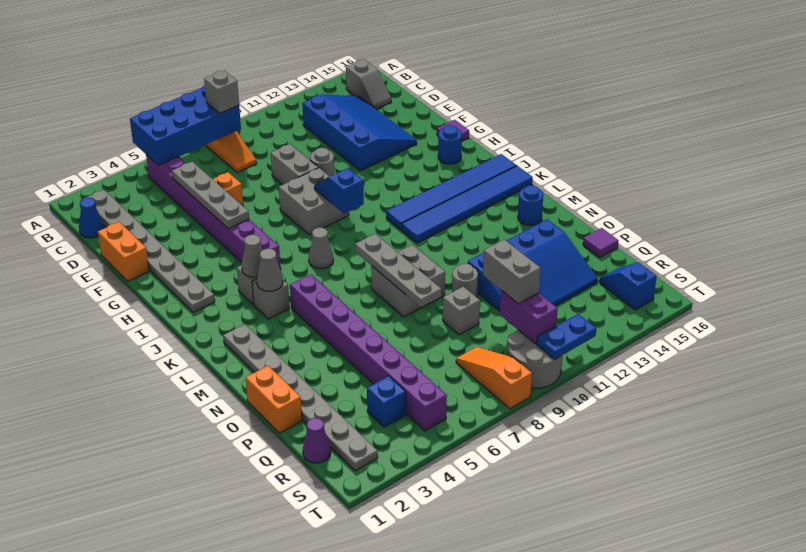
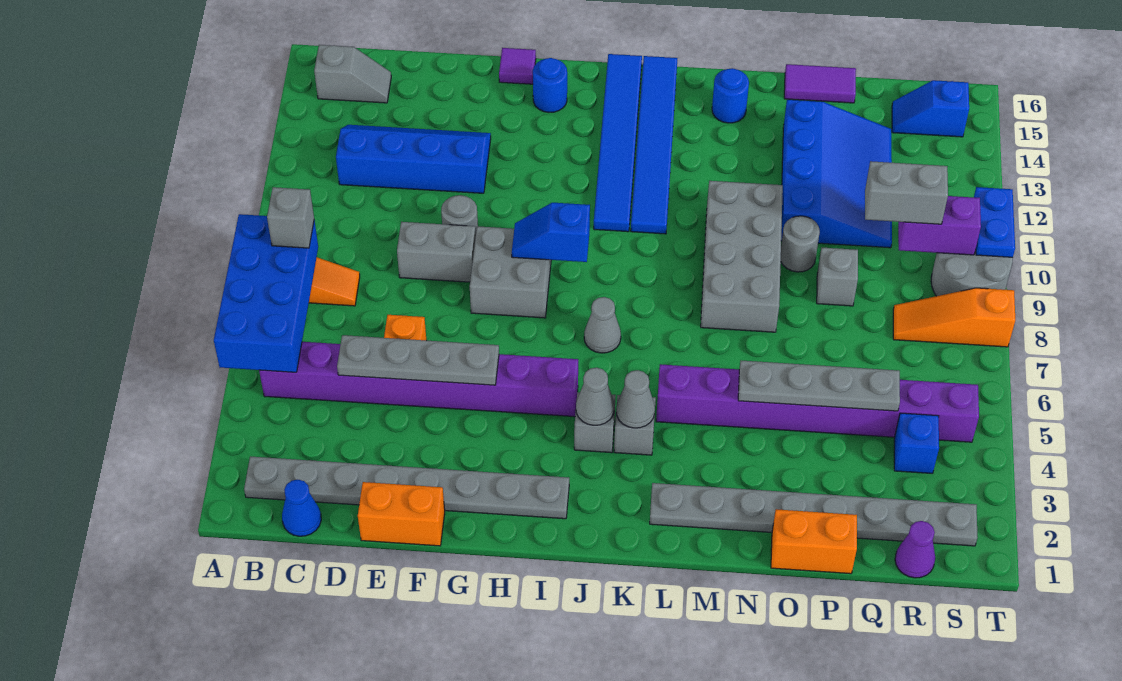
blue slope C12:F14 level 1 top 12 -> blue slope C12:F13 level 1 top 12
grey plate L8:O8 level 2 -> grey plate N5:Q5 level 2
grey brick M8:N9 level 1 -> grey brick M8:N11 level 1
purple tile P16 level 1 -> purple tile O16:P16 level 1

